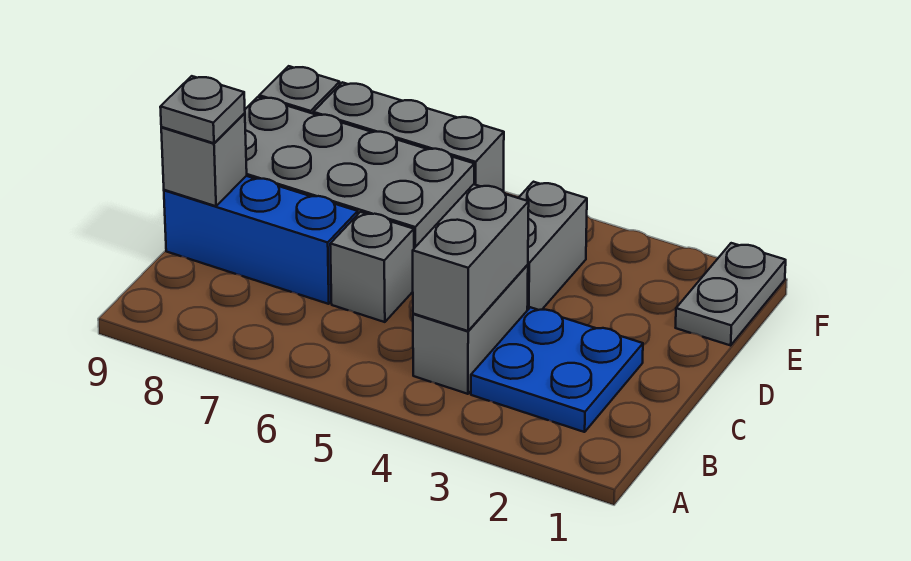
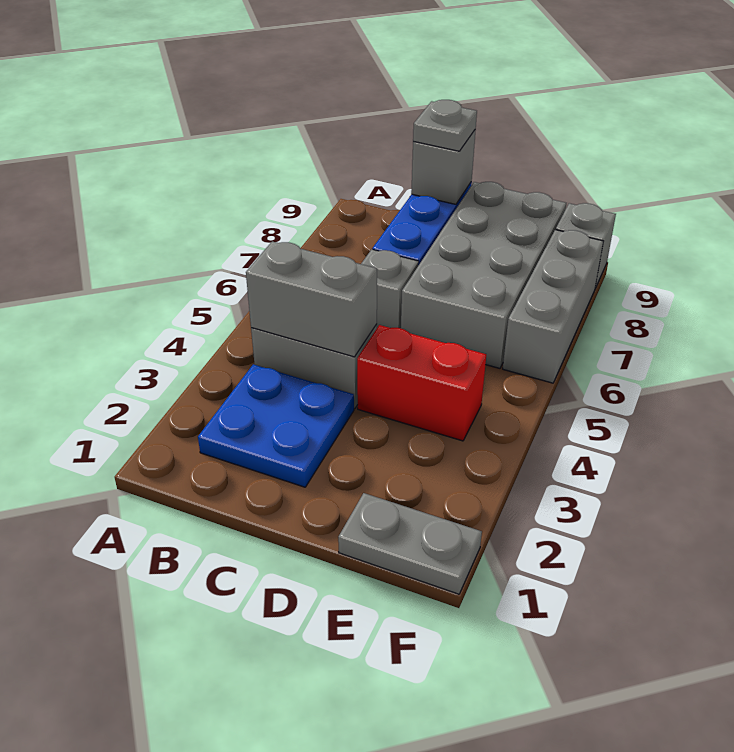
grey brick D4:E4 level 1 -> red brick D4:E4 level 1

